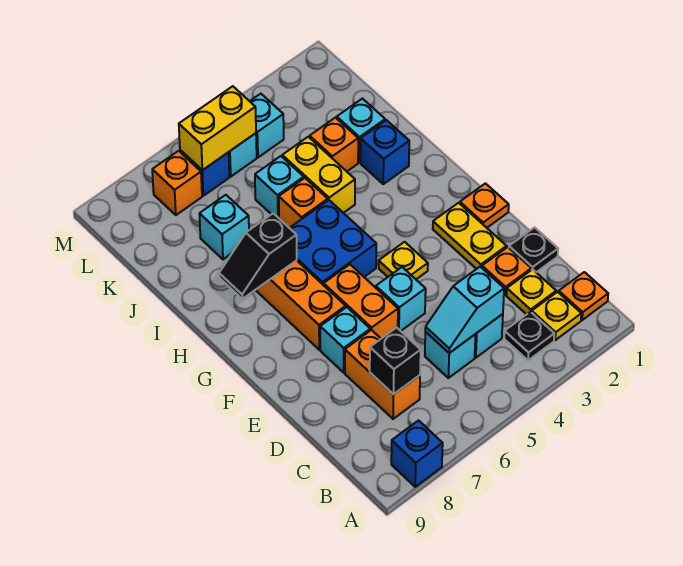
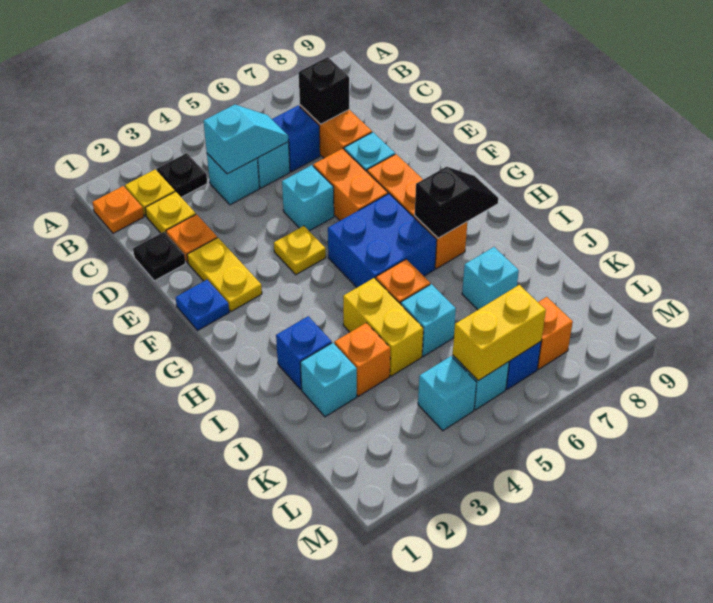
blue brick A8 level 1 -> blue brick C6 level 1
orange plate F1 level 1 -> blue plate F1 level 1

